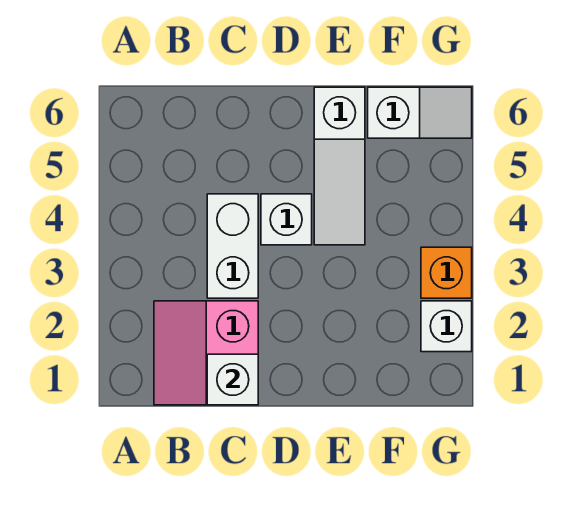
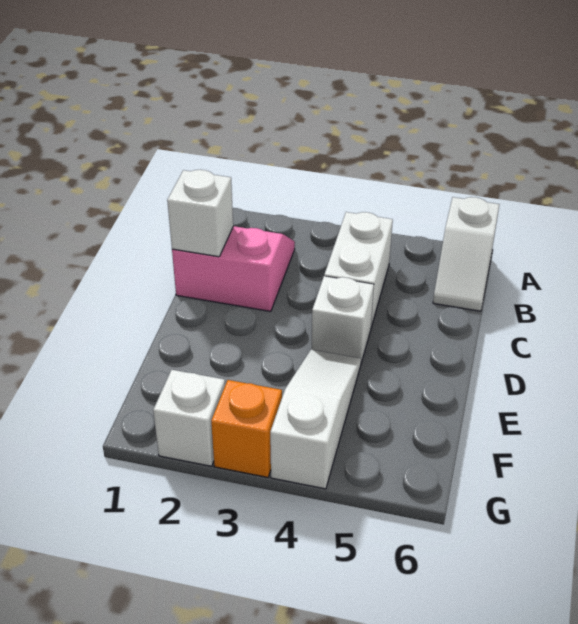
white brick C3:C4 level 1 -> white brick B4:C4 level 1
white slope E4:E6 level 1 top 6 -> white slope E4:G4 level 1 top G
white slope F6:G6 level 1 top F -> white slope A6:B6 level 1 top A

